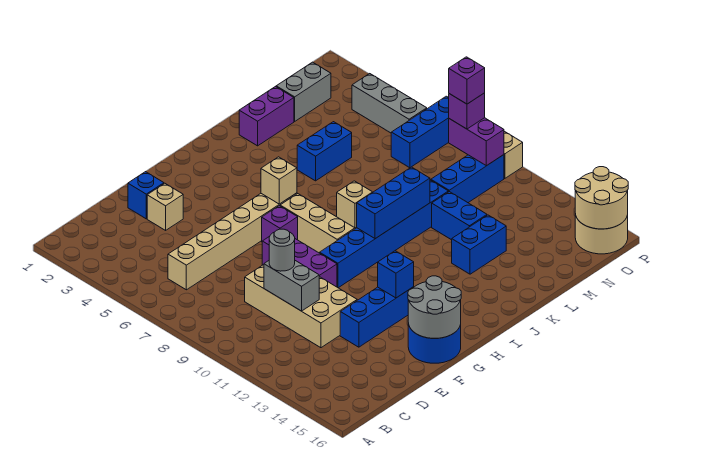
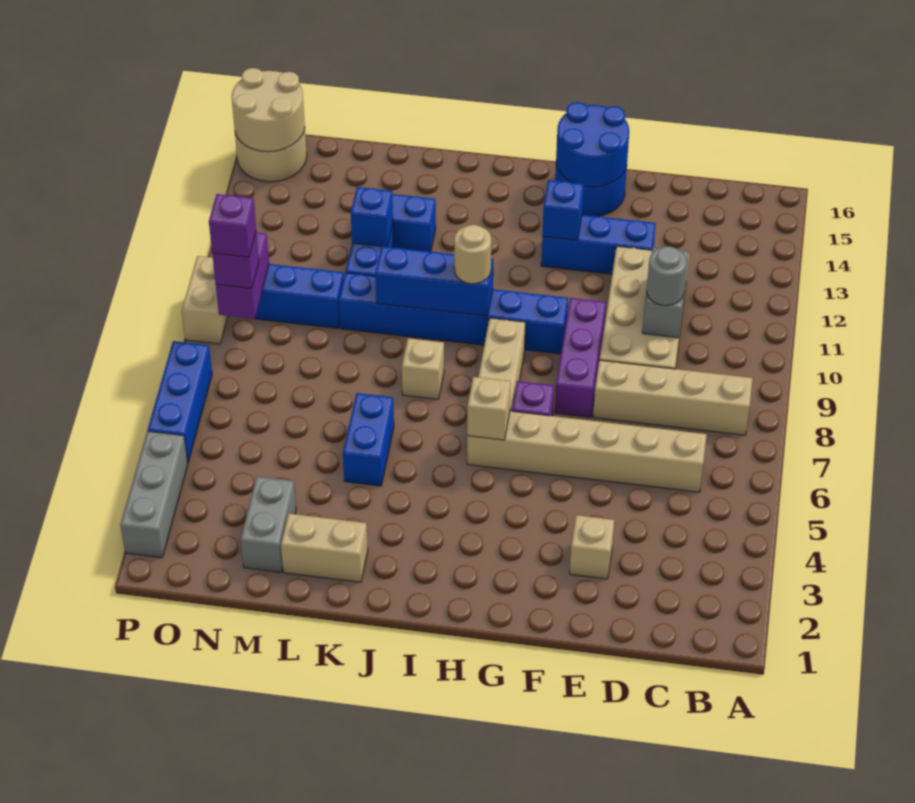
none -> tan brick B8:E8 level 1
blue brick E2 level 1 -> blue brick L12 level 2
grey round brick F15:G16 level 2 -> blue round brick F15:G16 level 2
none -> tan round brick I10 level 3
purple brick K2:L2 level 1 -> tan brick K2:L2 level 1
blue brick K5:L5 level 1 -> blue brick K5:K6 level 1
grey brick M2:N2 level 1 -> grey brick M2:M3 level 1
blue brick N7:P7 level 1 -> blue brick P5:P7 level 1
grey brick O4:O6 level 1 -> grey brick P2:P4 level 1

